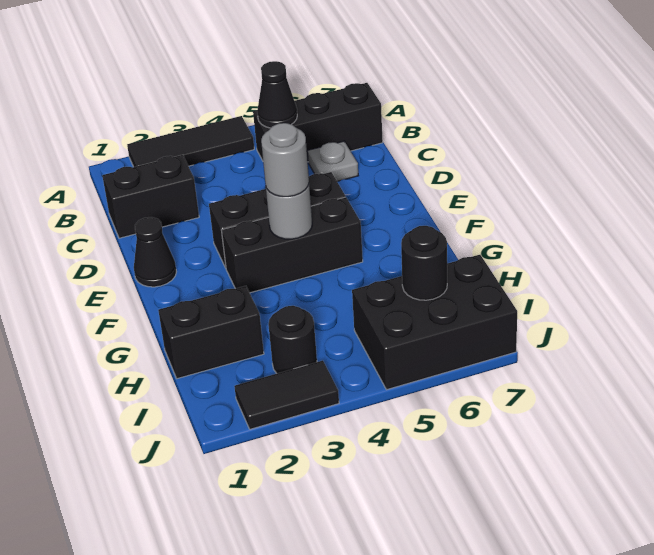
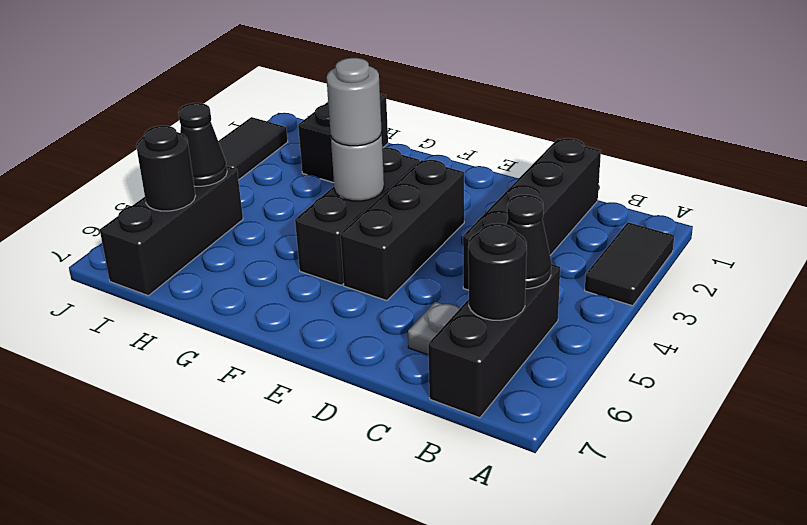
black tile A2:A4 level 1 -> black tile A2:A3 level 1
black brick C1:C2 level 1 -> black brick C1:C4 level 1
black cone E1 level 1 -> black cone I5 level 2
black round brick I3 level 1 -> black round brick B6 level 2
black brick I5:J7 level 1 -> black brick I5:I7 level 1

